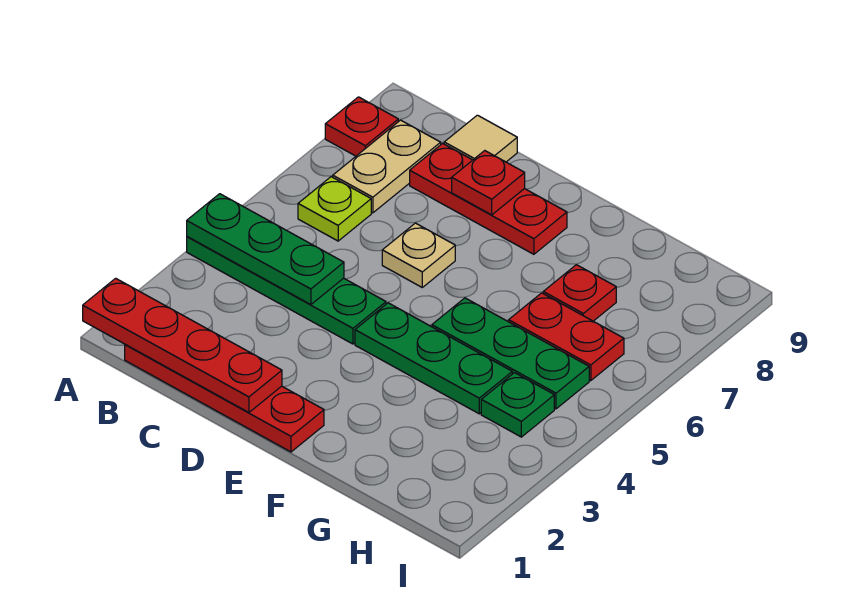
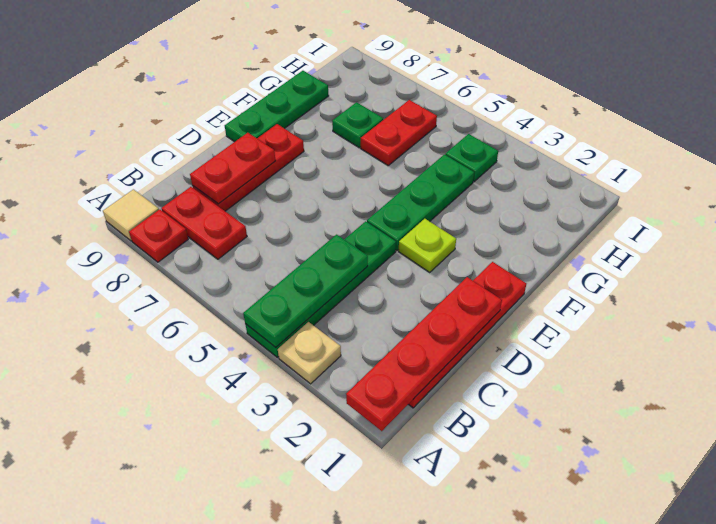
lime plate B6 level 1 -> lime plate E3 level 1
tan plate B7:B8 level 1 -> red plate B7:B8 level 1
tan tile C9 level 1 -> tan tile A9 level 1
tan plate D6 level 1 -> tan plate A3 level 1
red plate D8 level 2 -> red plate C8:D8 level 2
green plate F5:H5 level 1 -> green plate E9:G9 level 1
red plate G7 level 1 -> green plate G7 level 1

